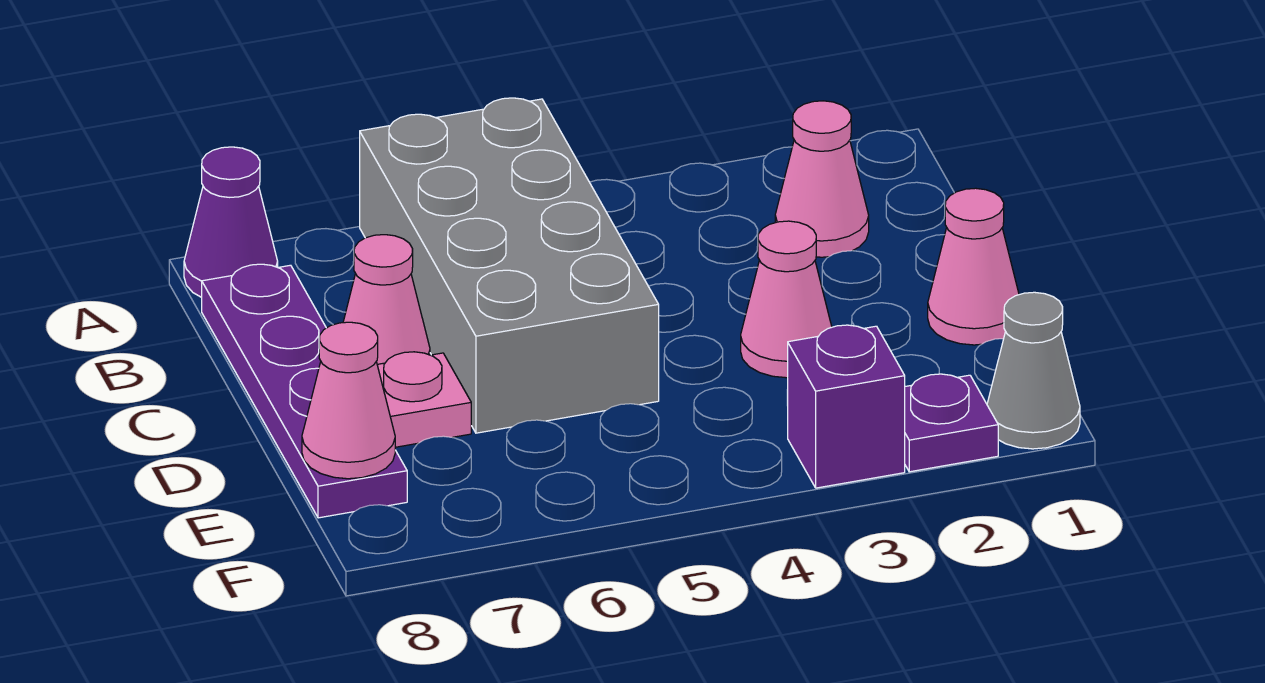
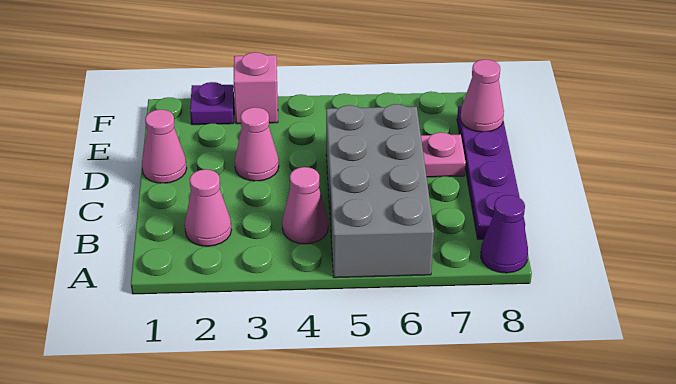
pink cone C7 level 1 -> pink cone B4 level 1
grey cone F1 level 1 -> none
purple brick F3 level 1 -> pink brick F3 level 1

